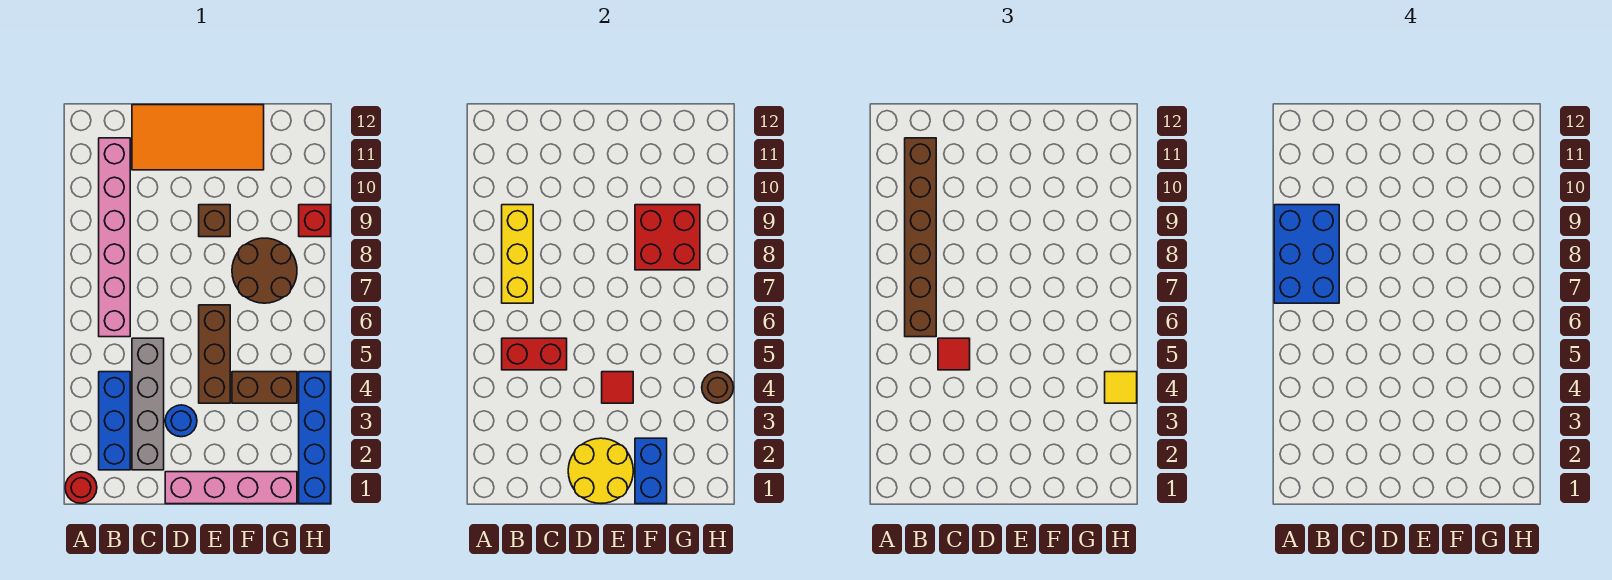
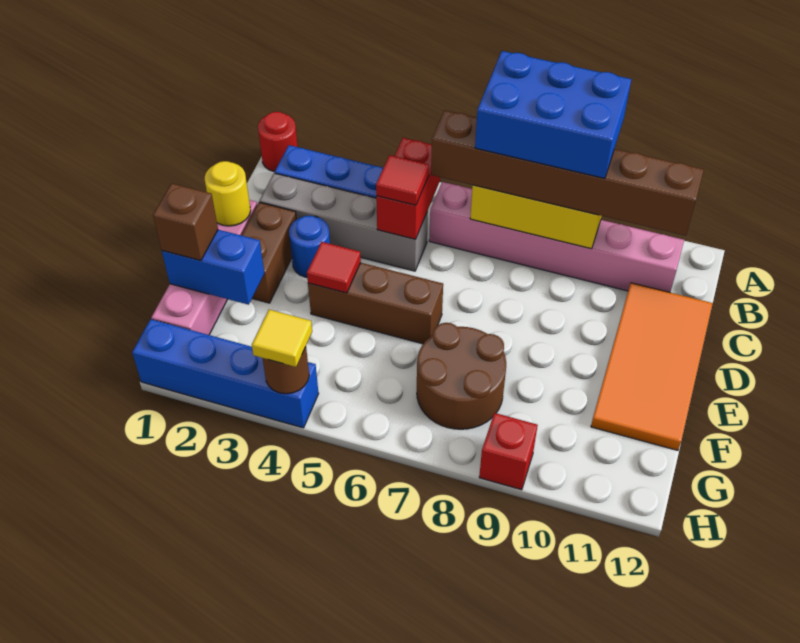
yellow round brick D1:E2 level 2 -> yellow round brick D1 level 2
brown brick E9 level 1 -> brown brick F1 level 3
brown brick F4:G4 level 1 -> brown brick D2:E2 level 1
red brick F8:G9 level 2 -> none

